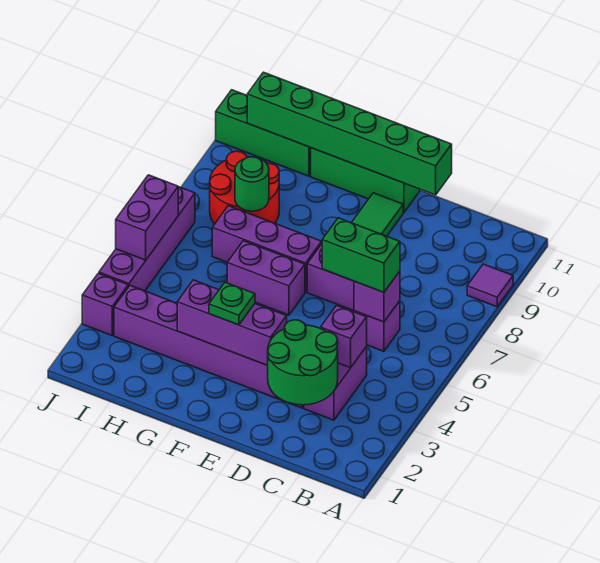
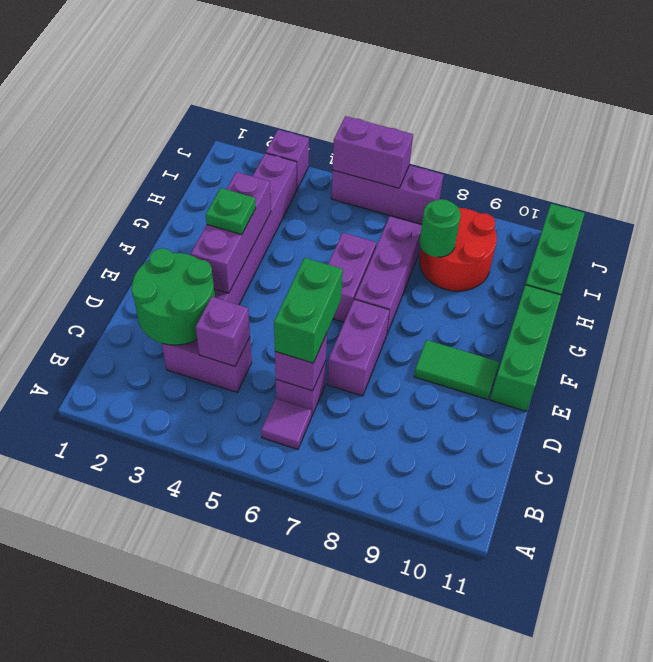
purple tile A9 level 1 -> purple tile B6 level 1
green brick D11:I11 level 2 -> none
purple brick J4:J7 level 1 -> purple brick J5:J7 level 1

